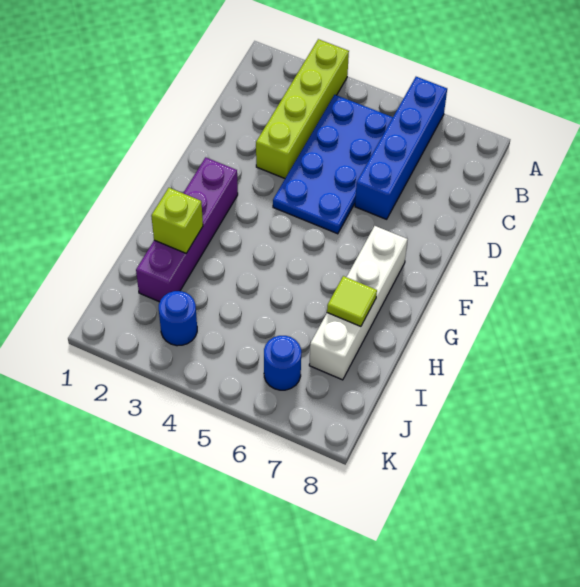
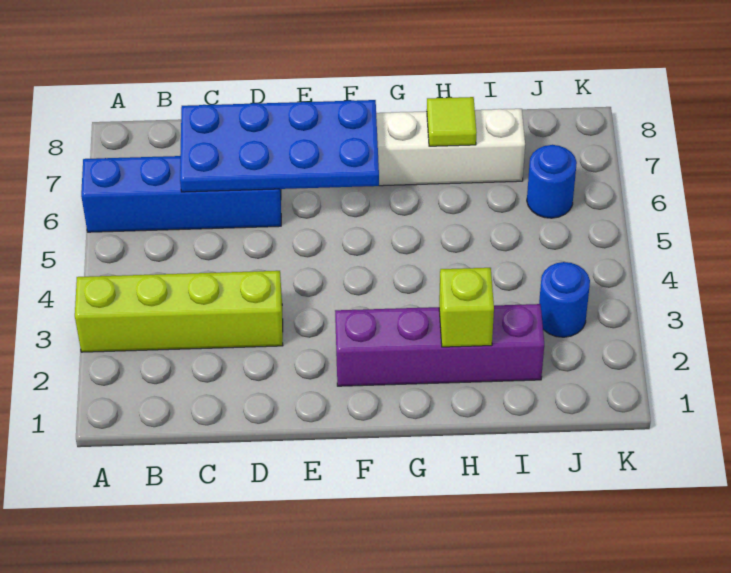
blue plate B4:E5 level 1 -> blue plate C6:F7 level 2

